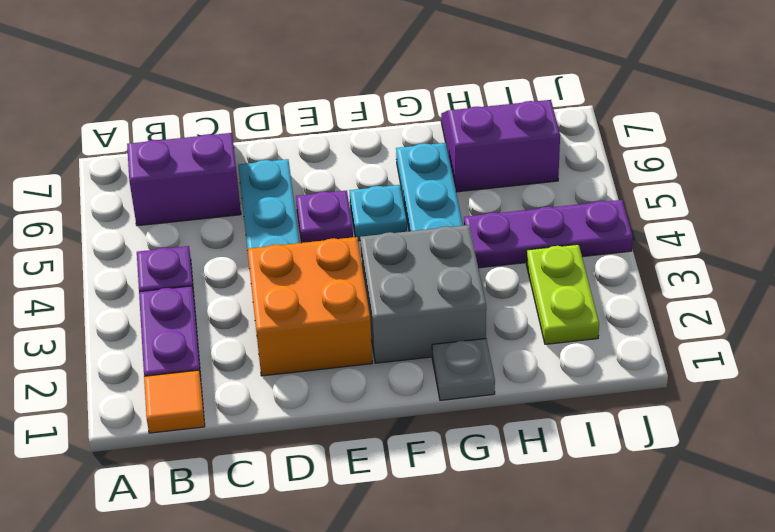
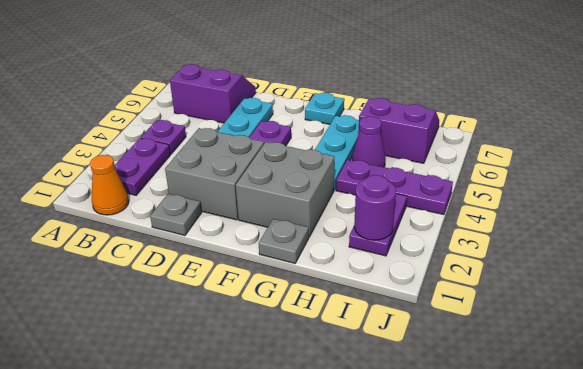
orange tile B1 level 1 -> orange cone B1 level 1
none -> grey plate D1 level 1
orange brick D2:E3 level 1 -> grey brick D2:E3 level 1
cyan plate F5 level 1 -> cyan plate F7 level 1
none -> purple cone H5 level 1
lime plate I2:I3 level 1 -> purple plate I2:I3 level 1
none -> purple round brick I2 level 2

